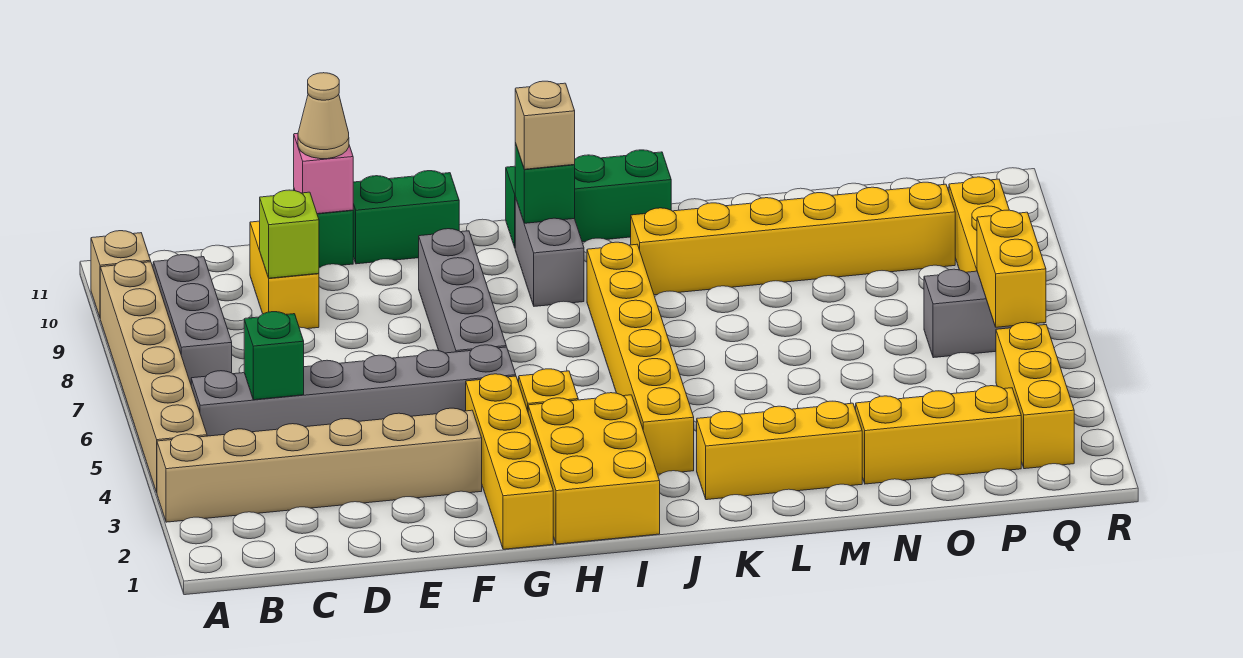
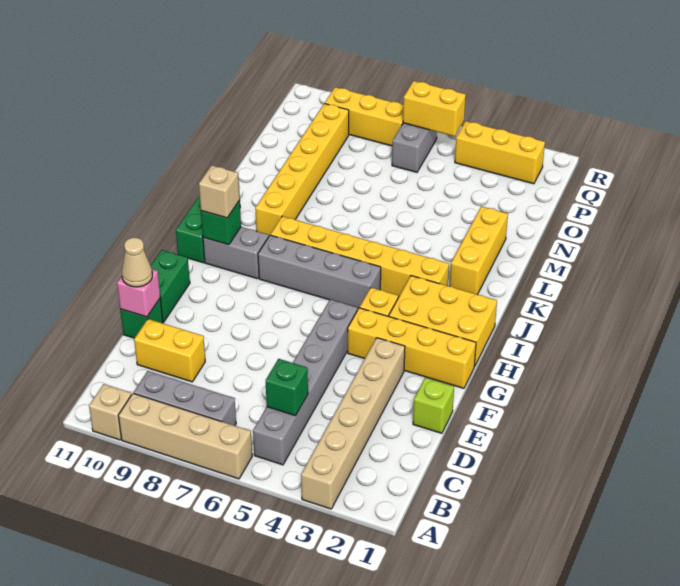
tan brick A4:A9 level 1 -> tan brick A6:A9 level 1
lime brick D9 level 2 -> lime brick E1 level 1
grey brick G6:G9 level 1 -> grey brick I5:I8 level 1
yellow brick N2:P2 level 1 -> none

